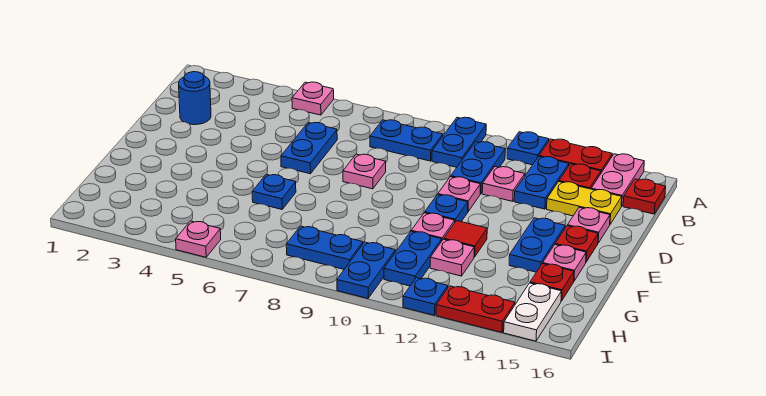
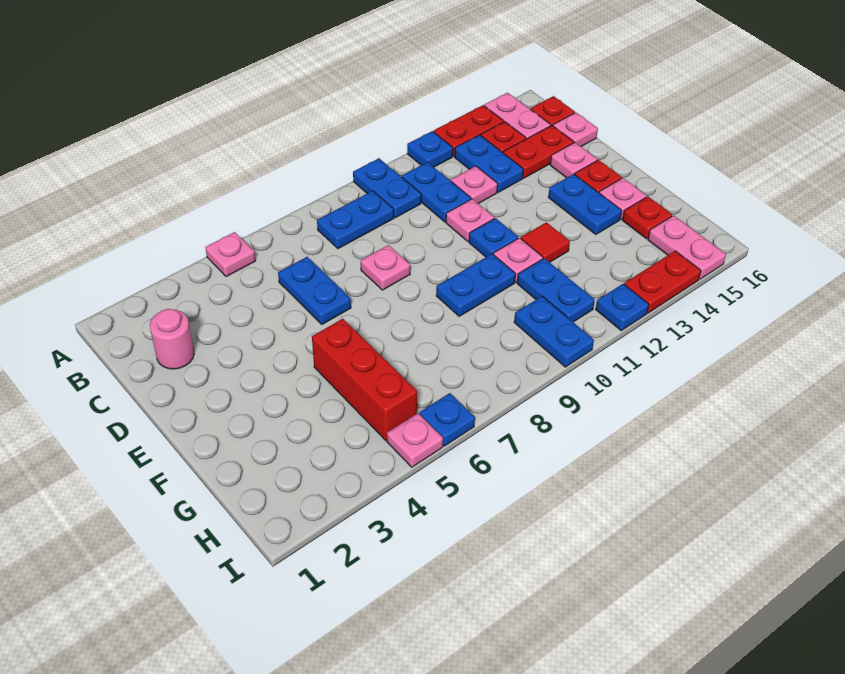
blue round brick C2 level 1 -> pink round brick C2 level 1
yellow plate C14:C15 level 1 -> red plate C14:C15 level 1
none -> red brick F5:H5 level 1
blue plate F6 level 1 -> blue plate I6 level 1
pink plate G12 level 1 -> pink plate C16 level 1
blue plate H8:H9 level 1 -> blue plate F9:F10 level 1
white plate H15:I15 level 1 -> pink plate H15:I15 level 1

